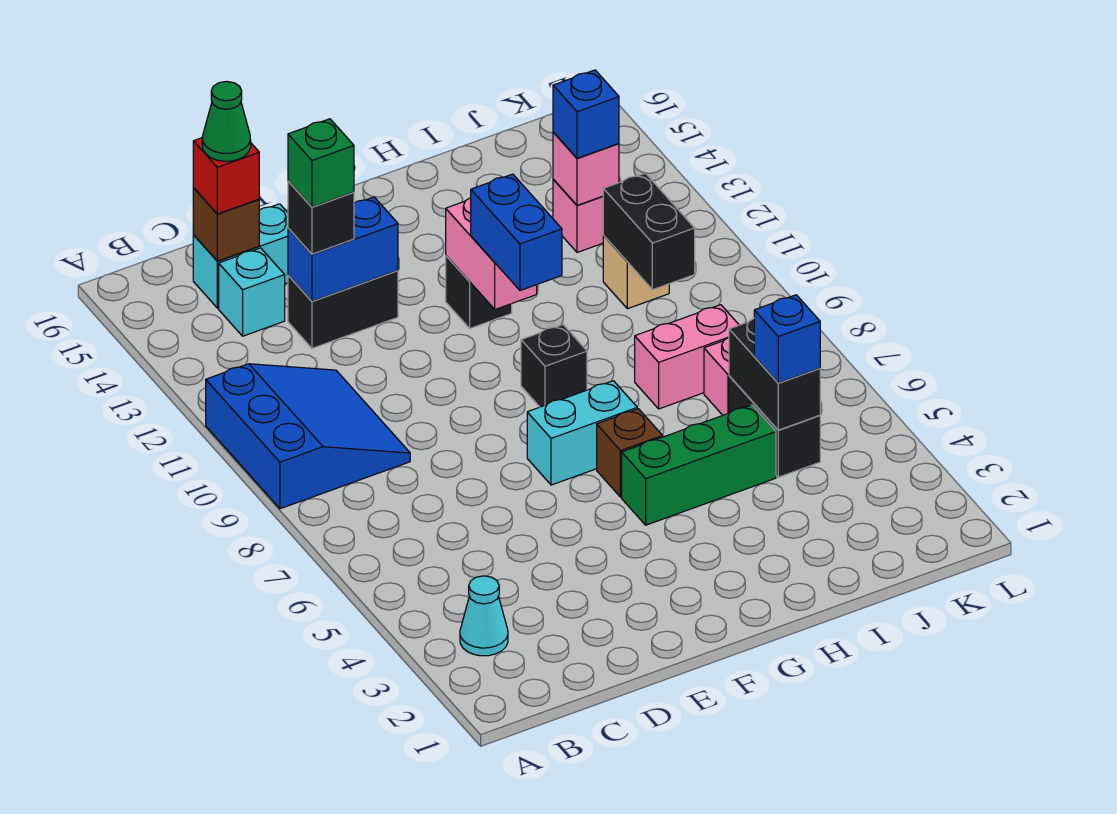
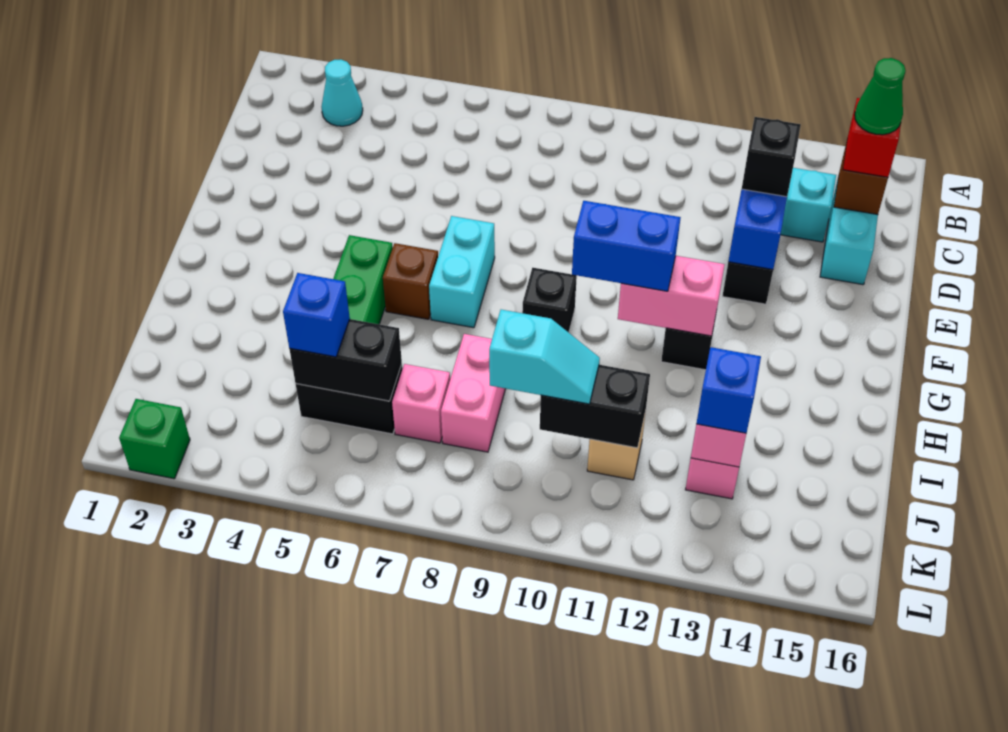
blue slope A9:C11 level 1 top A -> none
green brick D13 level 4 -> green brick L2 level 1
none -> cyan slope J9:J10 level 3 top 9

